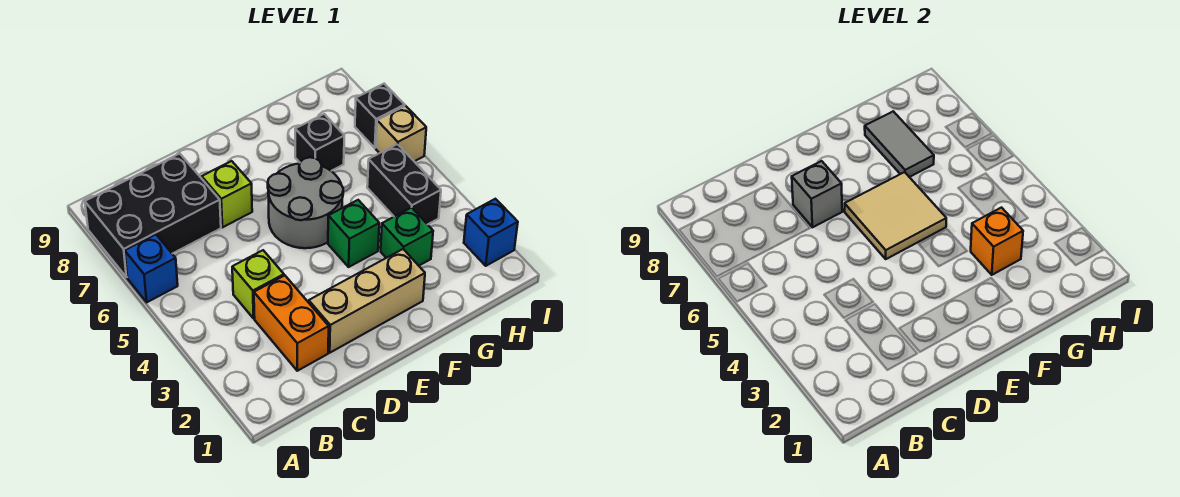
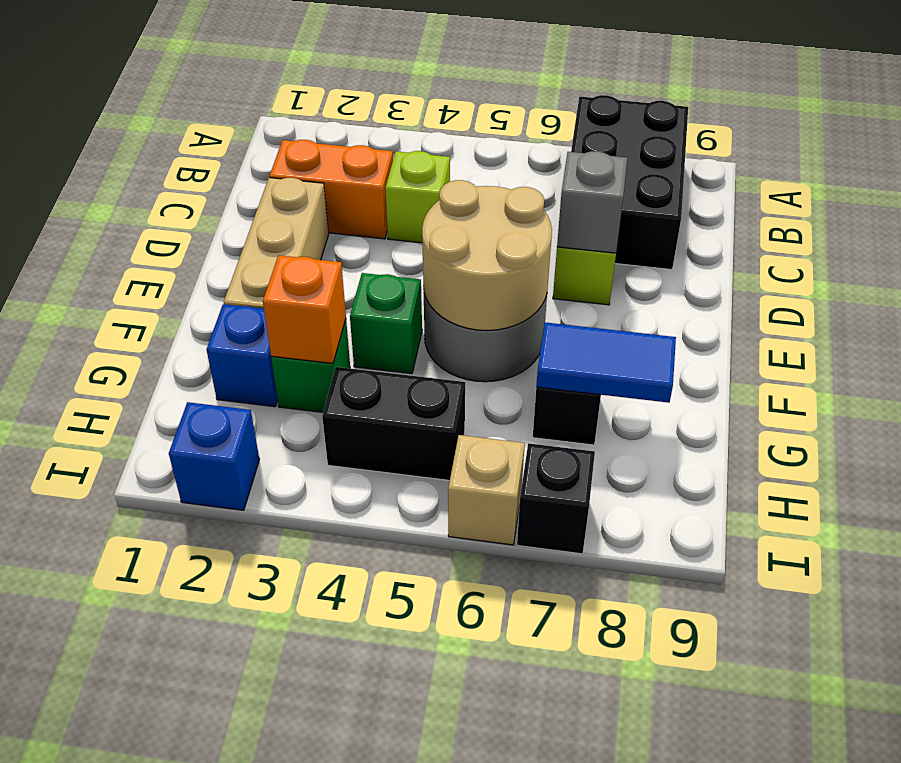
blue brick A6 level 1 -> blue brick G2 level 1
tan tile E5:F6 level 2 -> tan round brick E5:F6 level 2
grey tile G7:G8 level 2 -> blue tile G7:G8 level 2

